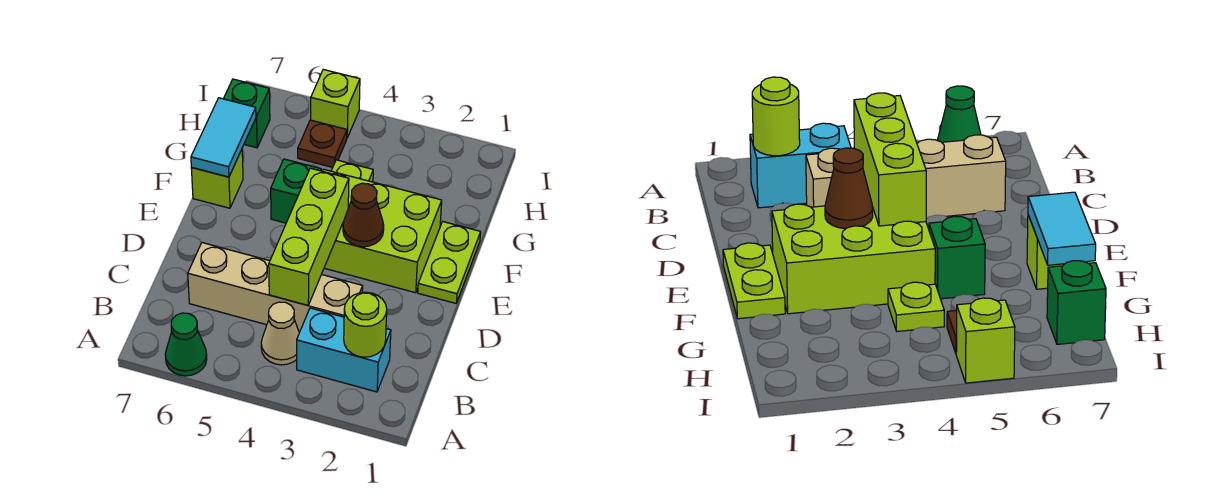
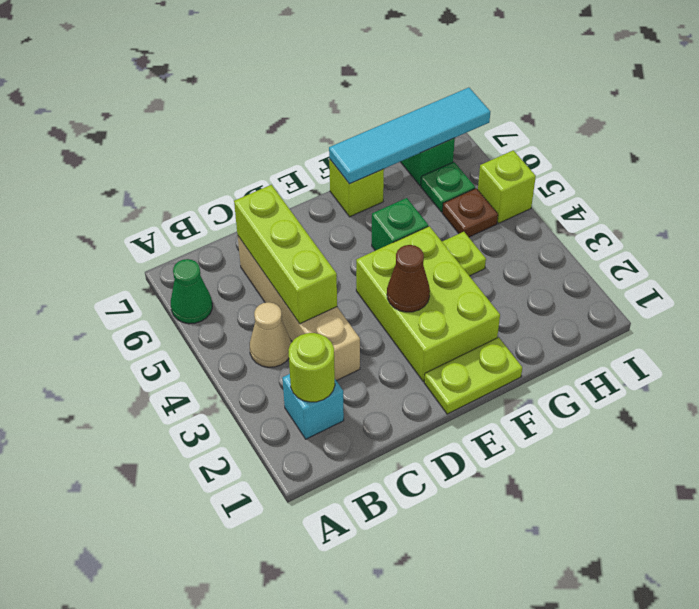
cyan brick B2:B3 level 1 -> cyan brick B2 level 1
lime brick C4:E4 level 2 -> lime brick C4:C6 level 2
cyan tile F7:G7 level 2 -> cyan tile F7:I7 level 2
none -> green plate H6 level 1

